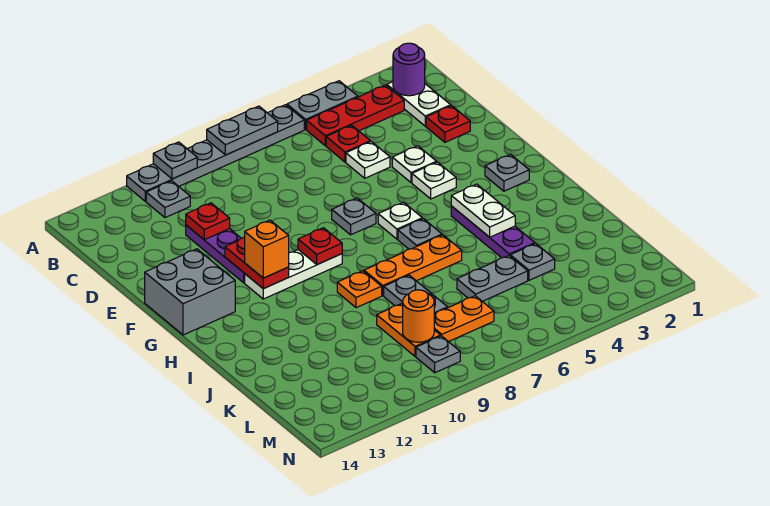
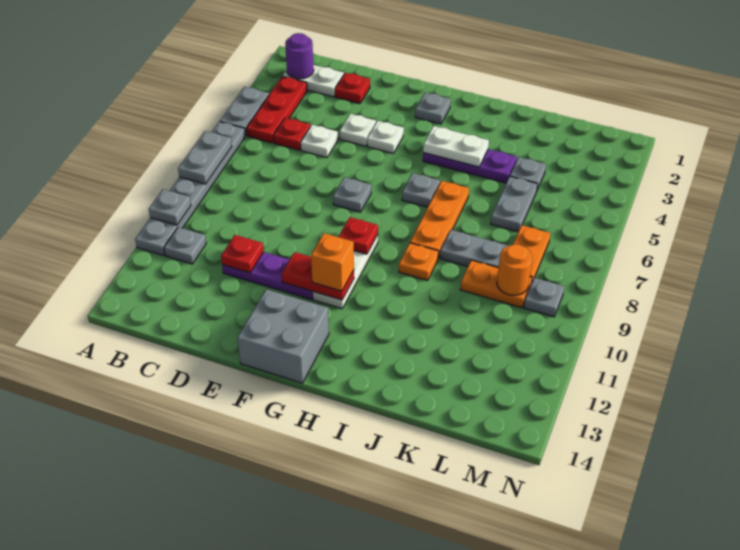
white plate G6 level 1 -> none

